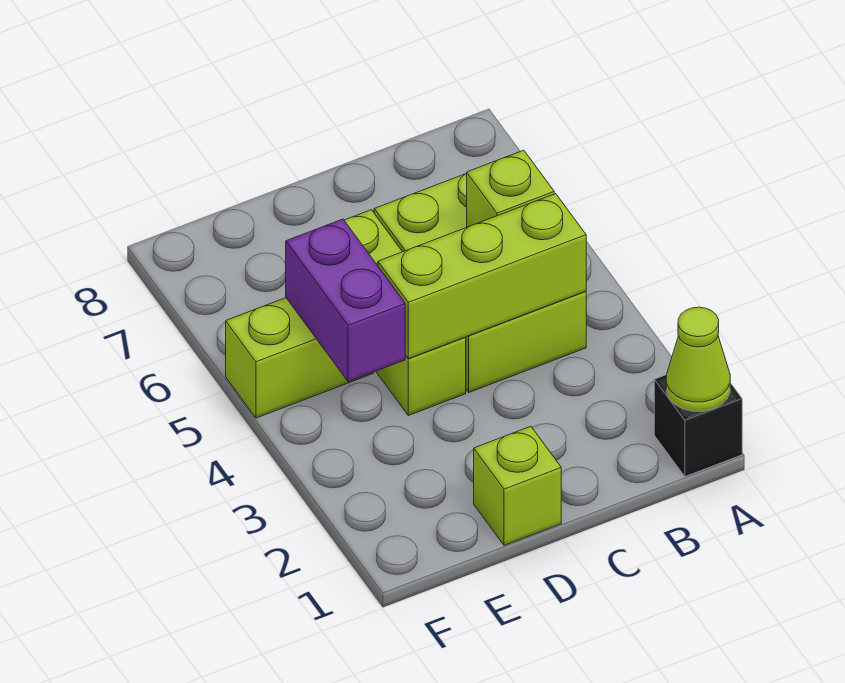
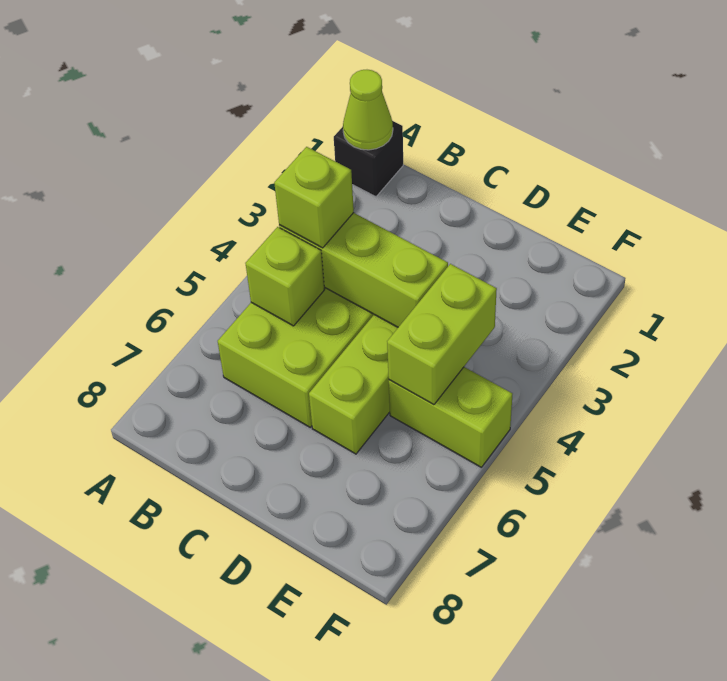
lime brick D1 level 1 -> lime brick B4 level 3
purple brick E4:E5 level 2 -> lime brick E4:E5 level 2

